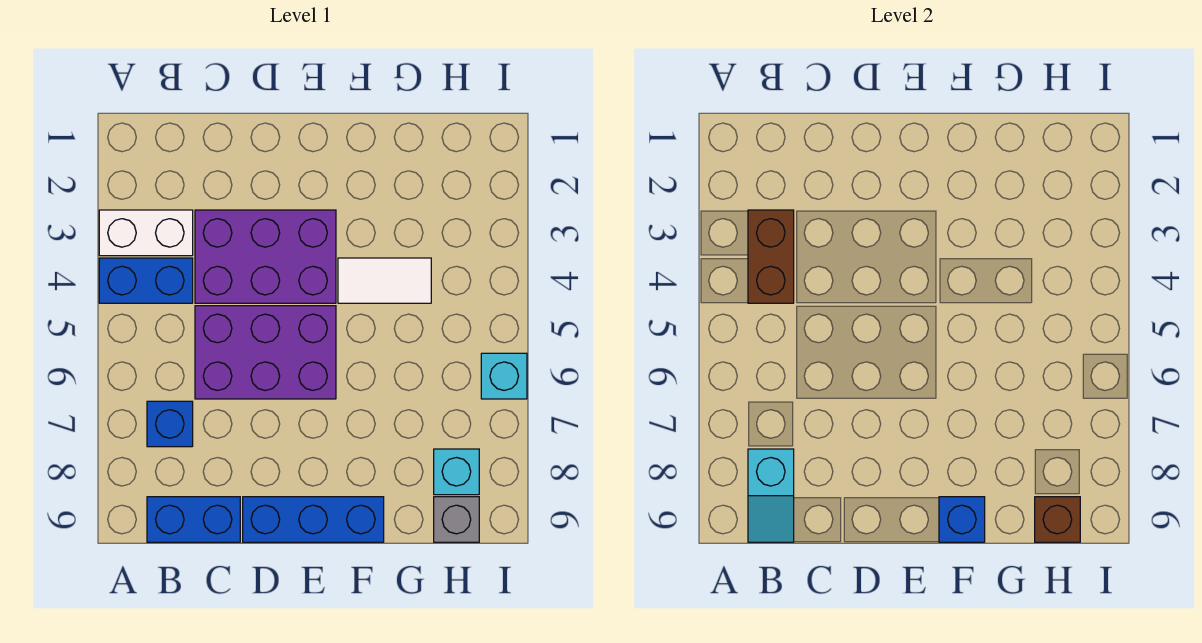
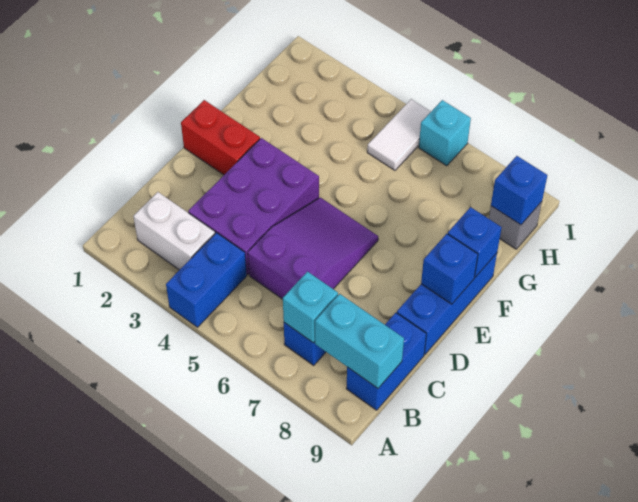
white brick A3:B3 level 1 -> white brick B2:B3 level 1
brown brick B3:B4 level 2 -> none
cyan slope B8:B9 level 2 top 8 -> cyan brick B8:B9 level 2
purple brick C5:E6 level 1 -> purple slope C5:E6 level 1 top C
none -> red brick E1:E2 level 1
none -> blue brick E9 level 2
white tile F4:G4 level 1 -> white tile H5:I5 level 1
cyan brick H8 level 1 -> cyan brick B7 level 2
brown brick H9 level 2 -> blue brick H9 level 2

